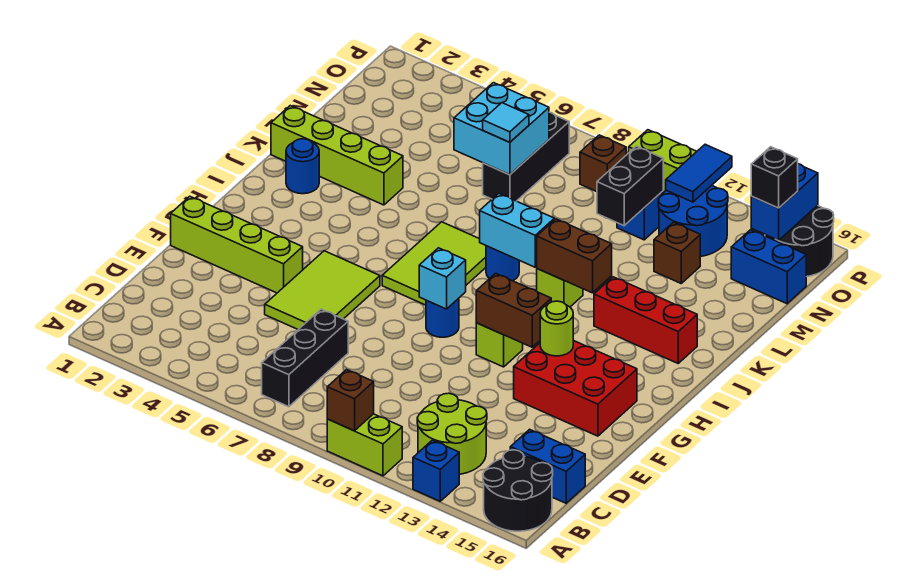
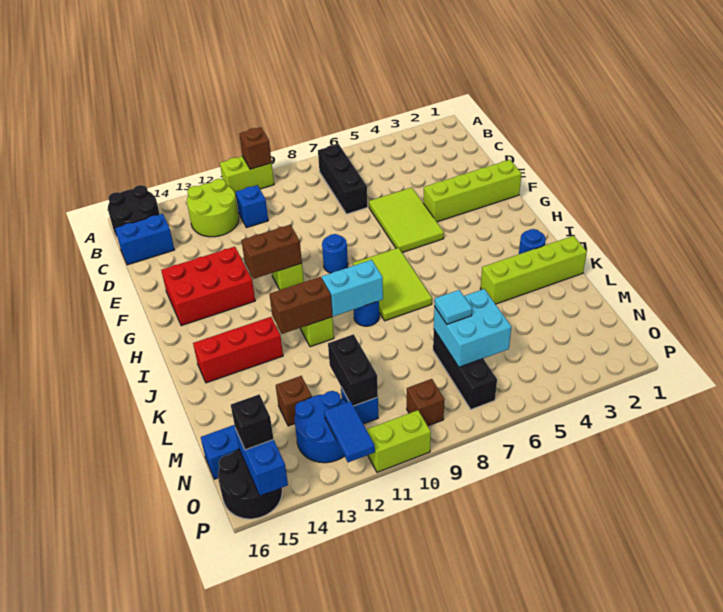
blue brick A13 level 1 -> blue brick C11 level 1
cyan brick G9 level 2 -> none
lime round brick G13 level 2 -> none

